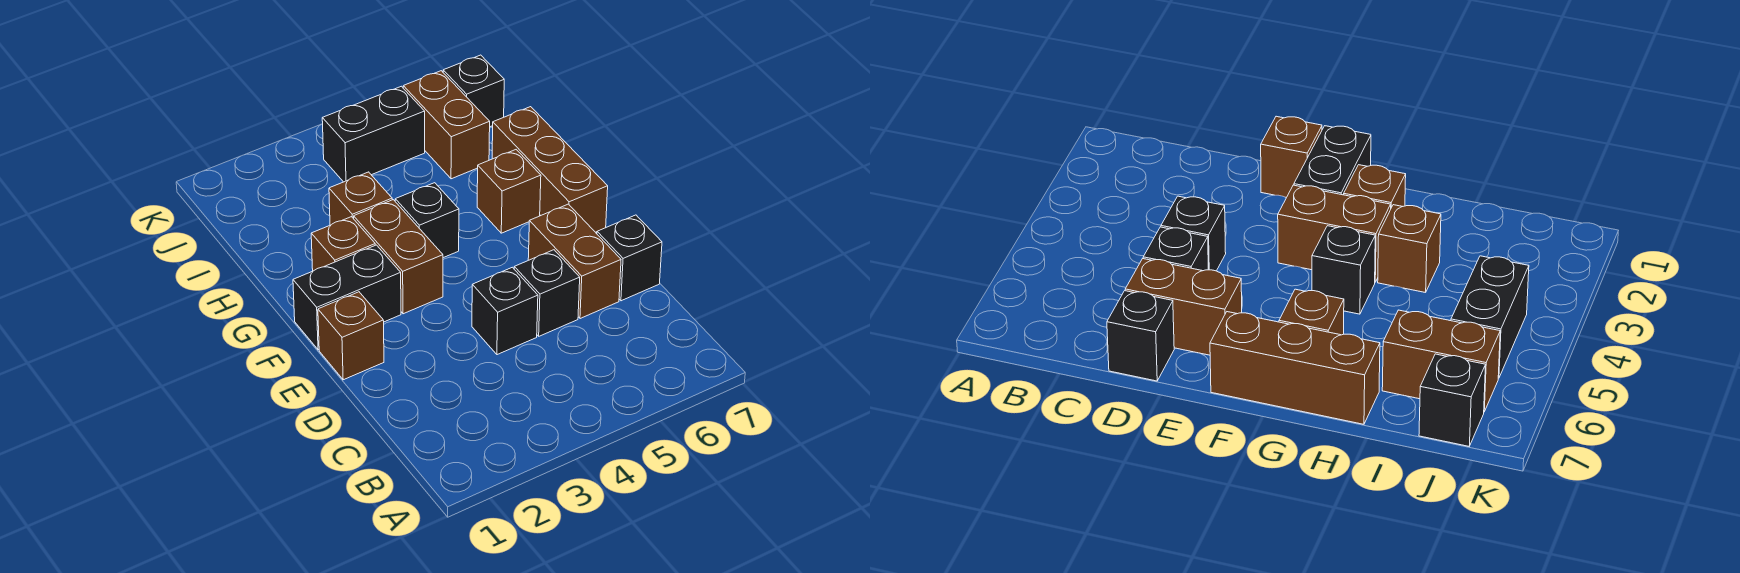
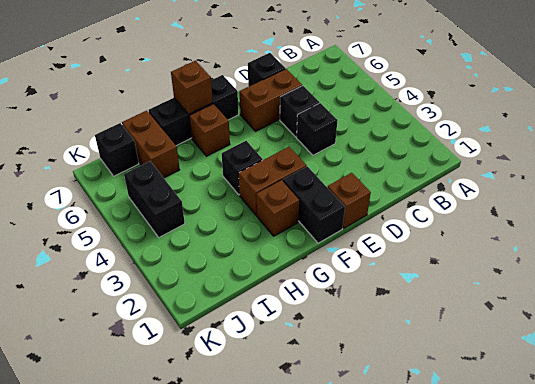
brown brick F7:H7 level 1 -> black brick F7:H7 level 1
brown brick H3 level 1 -> brown brick G7 level 2
brown brick I6:J6 level 1 -> brown brick I6:I7 level 1

